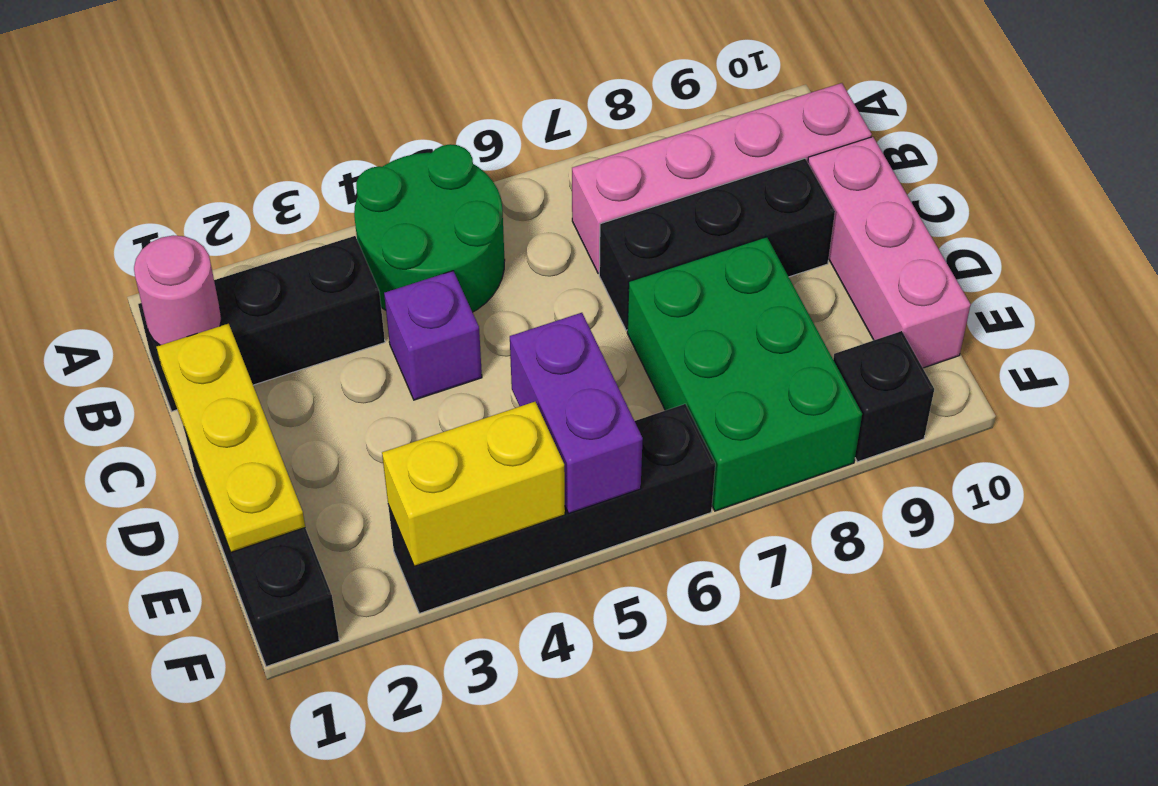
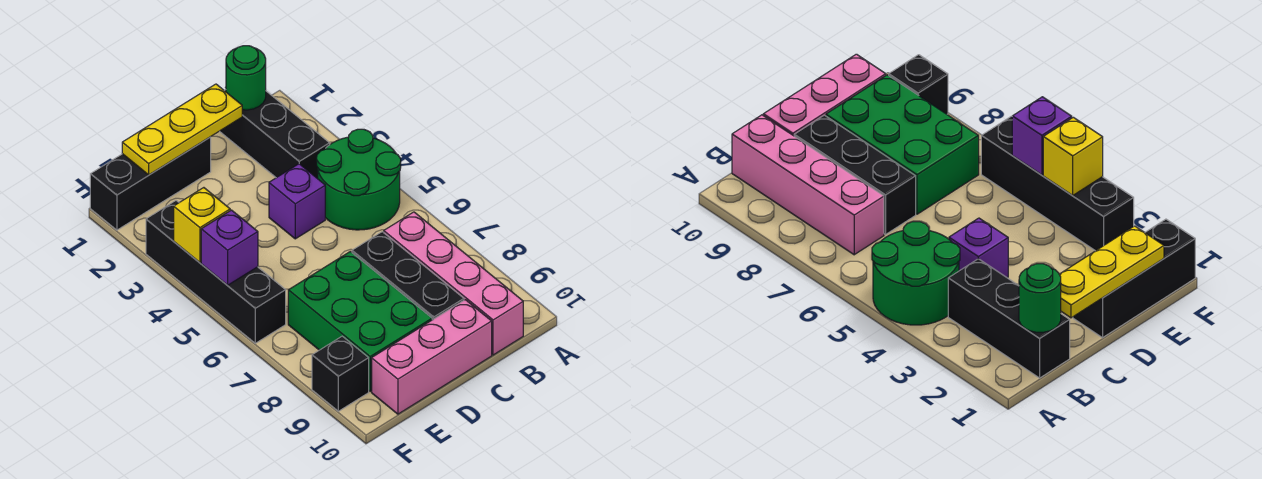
pink round brick B1 level 2 -> green round brick B1 level 2
green brick D7:F8 level 1 -> green brick D7:E9 level 1
purple brick E5:F5 level 2 -> purple brick F5 level 2
yellow brick F3:F4 level 2 -> yellow brick F4 level 2

